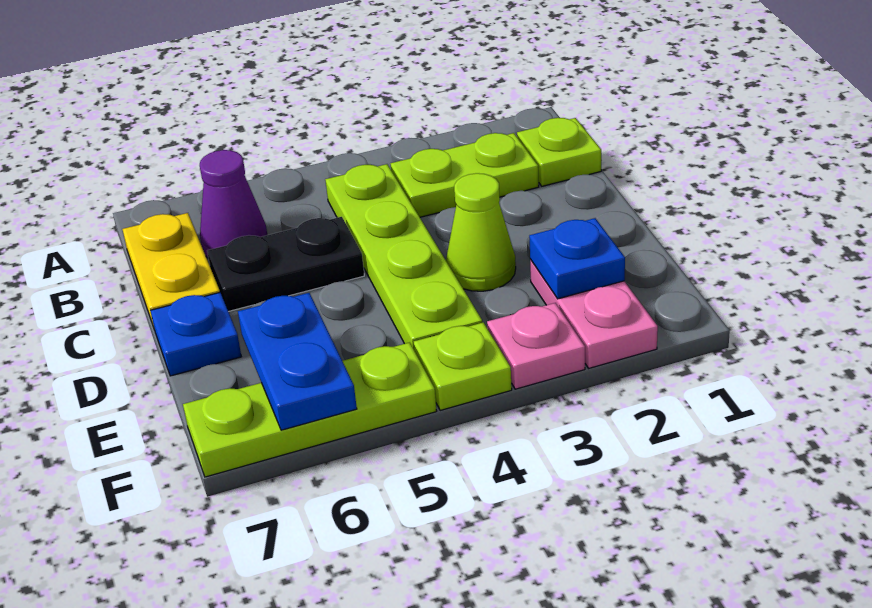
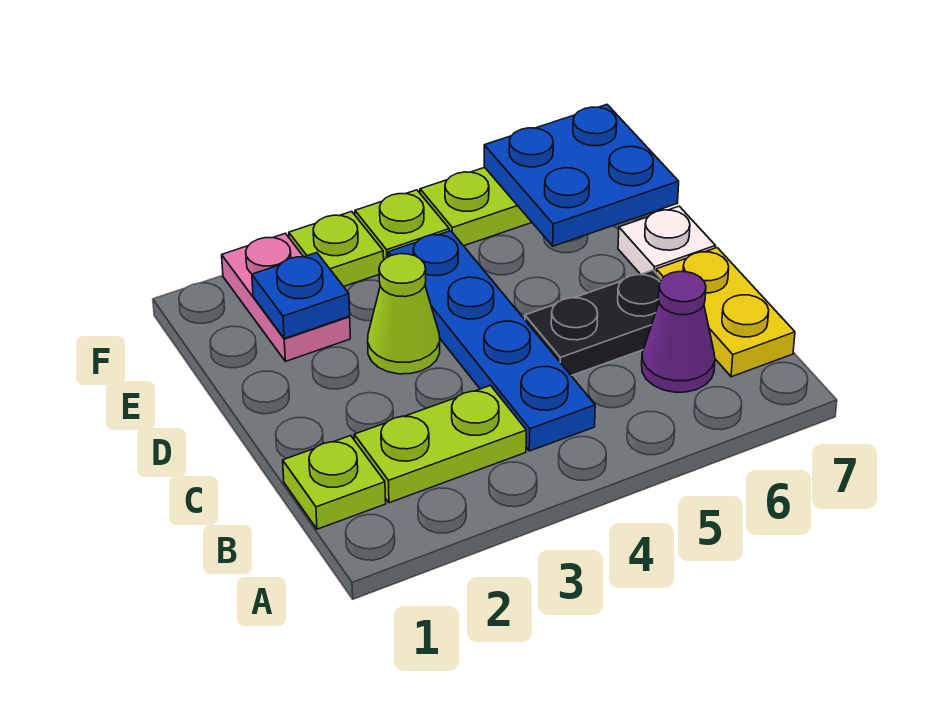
lime plate B4:E4 level 1 -> blue plate B4:E4 level 1
blue plate D7 level 1 -> white plate D7 level 1
blue plate E6:F6 level 2 -> blue plate E6:F7 level 2
pink plate F3 level 1 -> lime plate F3 level 1

